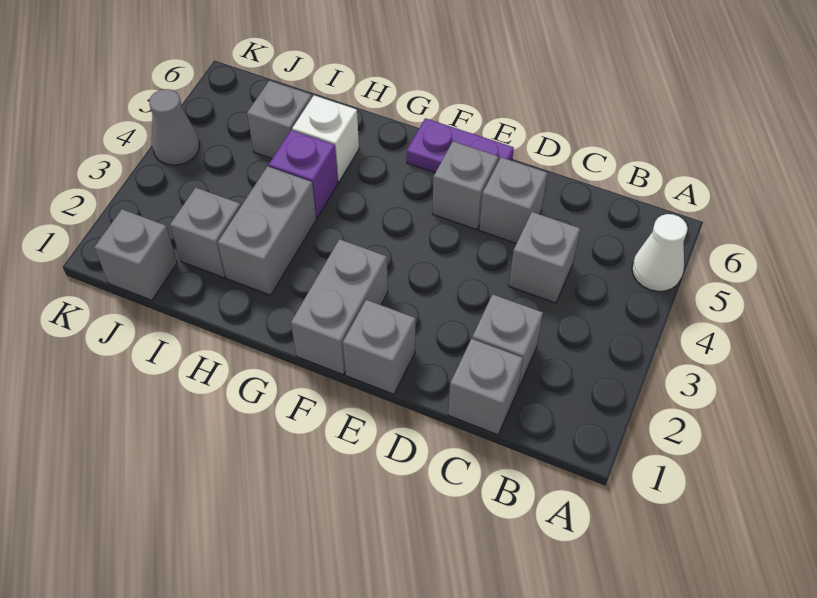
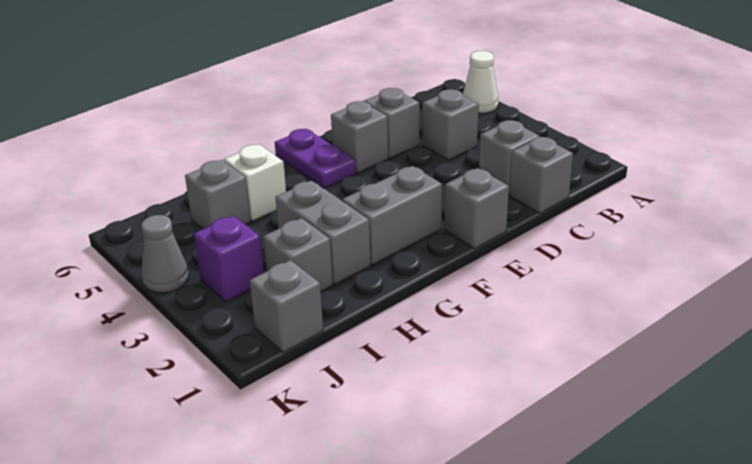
purple plate E6:F6 level 1 -> purple plate F5:F6 level 1
grey brick F1:F2 level 1 -> grey brick F2:G2 level 1
purple brick H4 level 1 -> purple brick J3 level 1

